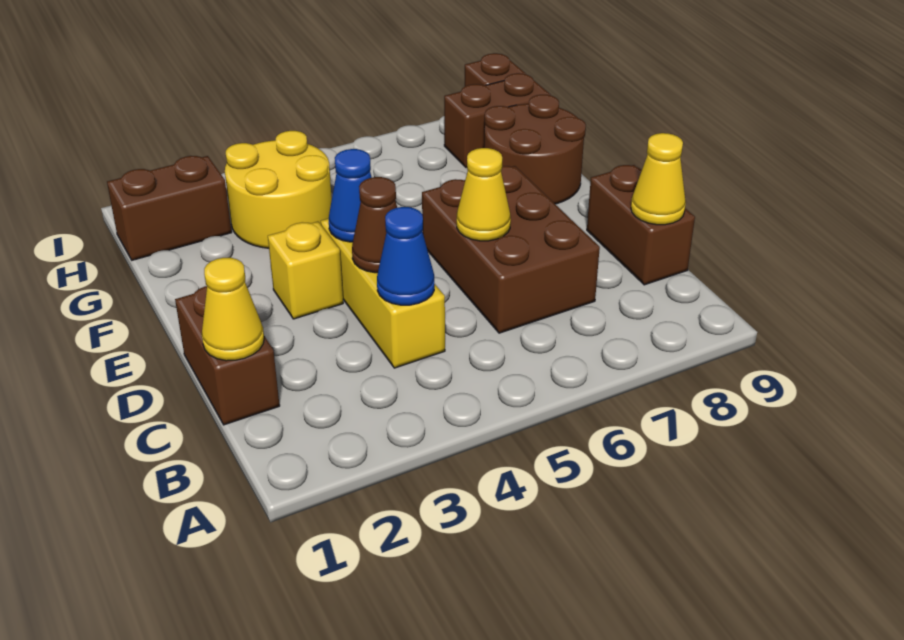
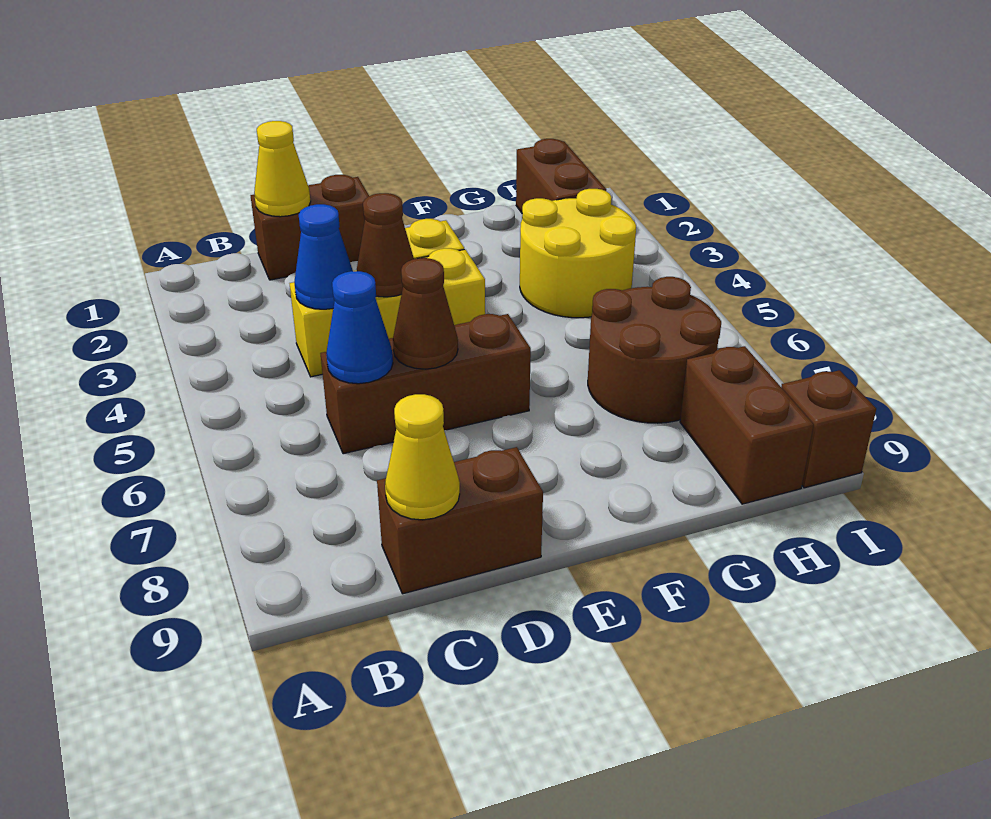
brown brick C6:E7 level 1 -> brown brick C6:E6 level 1
yellow cone D6 level 2 -> brown cone D6 level 2
blue cone E4 level 2 -> blue cone C6 level 2
brown round brick F8:G9 level 1 -> brown round brick G6:H7 level 1

